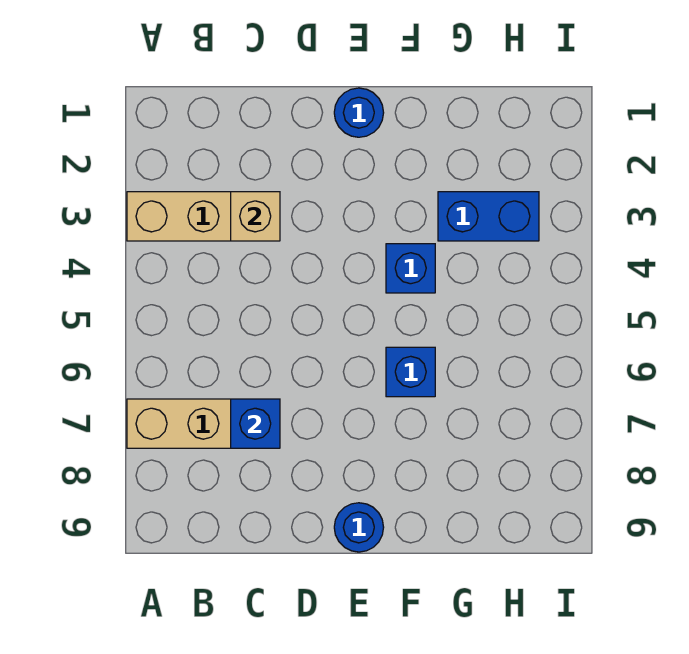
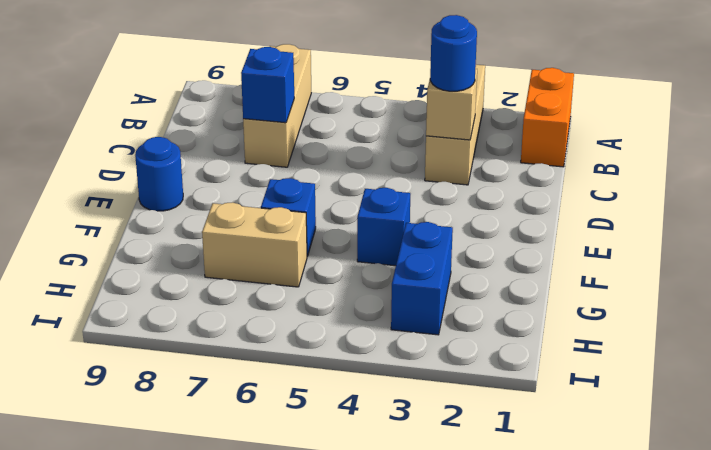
none -> orange brick A1:B1 level 1
blue round brick E1 level 1 -> blue round brick C3 level 3
none -> tan brick G6:G7 level 1

